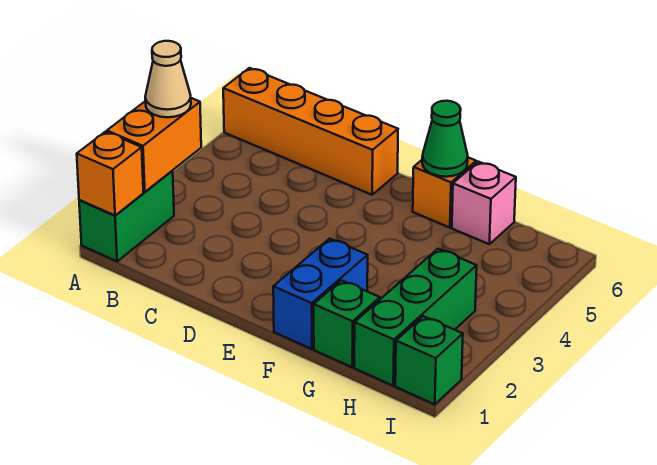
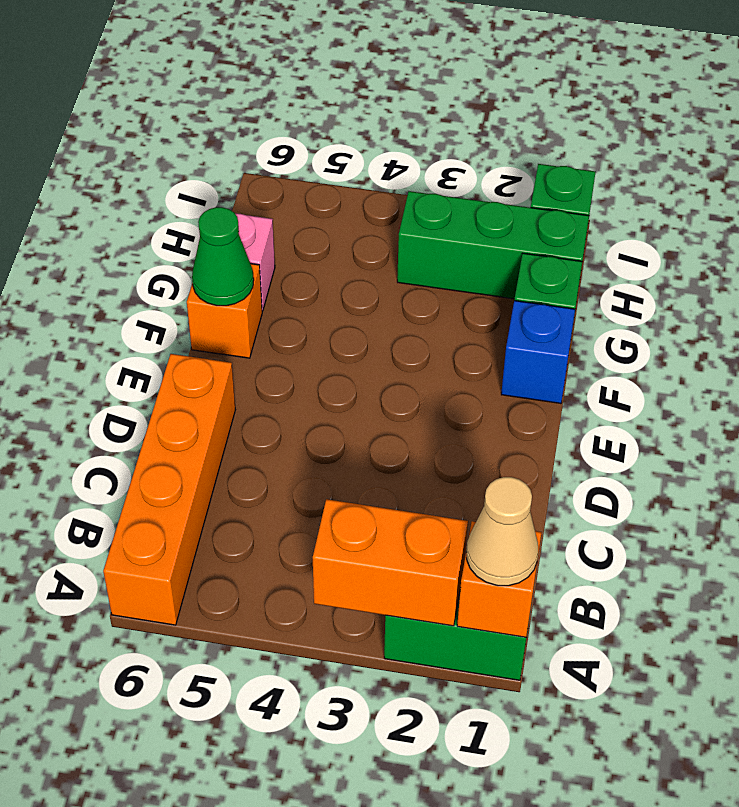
tan cone A3 level 3 -> tan cone A1 level 3
blue brick F1:F2 level 1 -> blue brick F1 level 1

